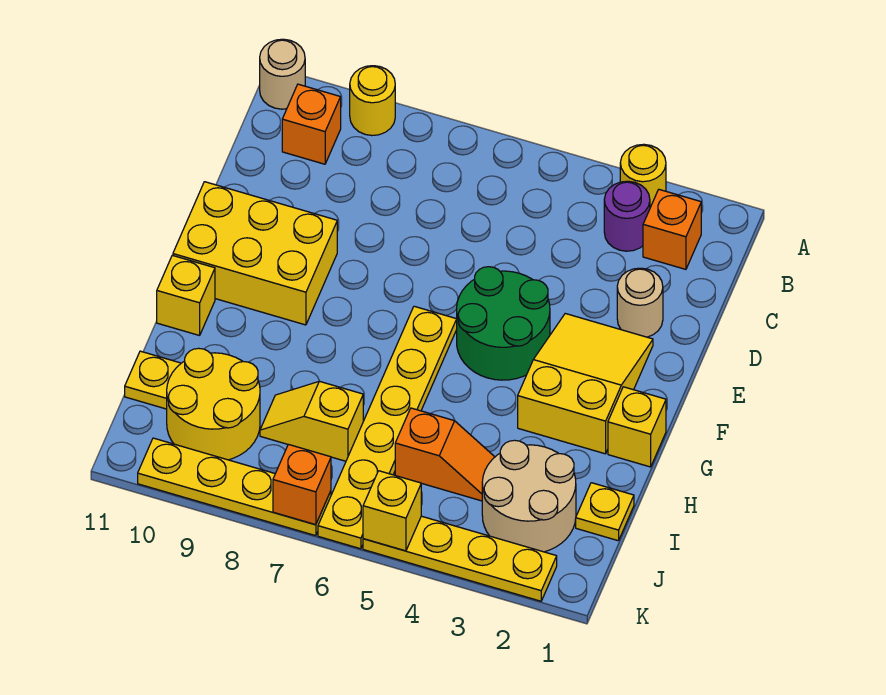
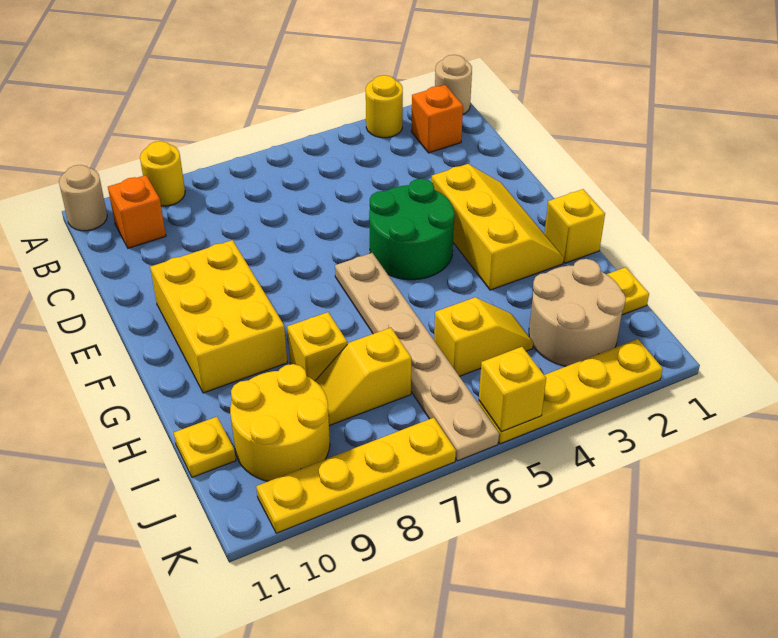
purple round brick B3 level 1 -> none
tan round brick D2 level 1 -> tan round brick A1 level 1
yellow slope E2:G3 level 1 top G -> yellow slope E2:G3 level 1 top 3
yellow brick E9:F11 level 1 -> yellow brick E9:G10 level 1
yellow plate F6:K6 level 1 -> tan plate F6:K6 level 1
yellow brick G11 level 1 -> yellow brick H8 level 1
orange slope I4:I5 level 1 top 5 -> yellow slope I4:I5 level 1 top 5
orange brick K7 level 2 -> none

